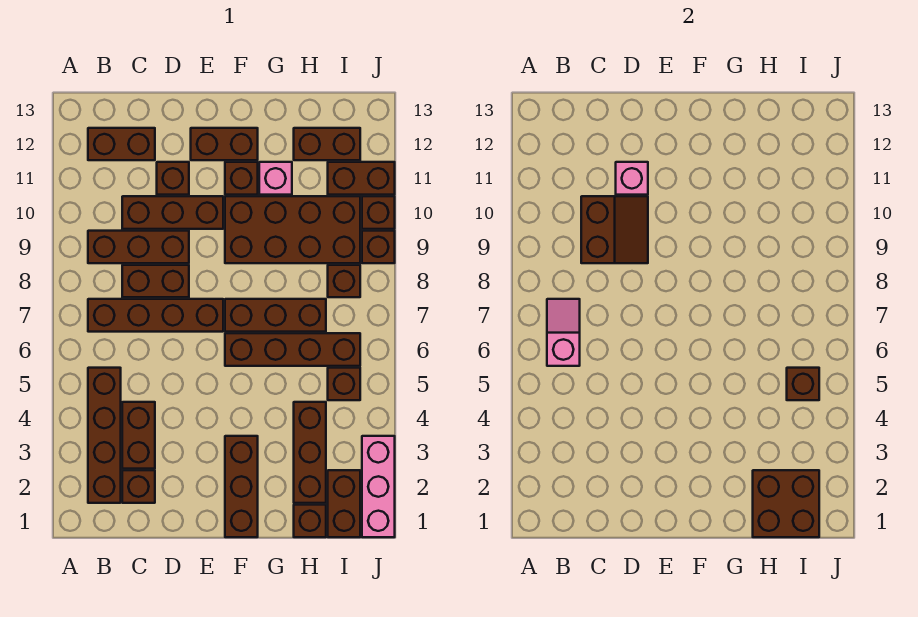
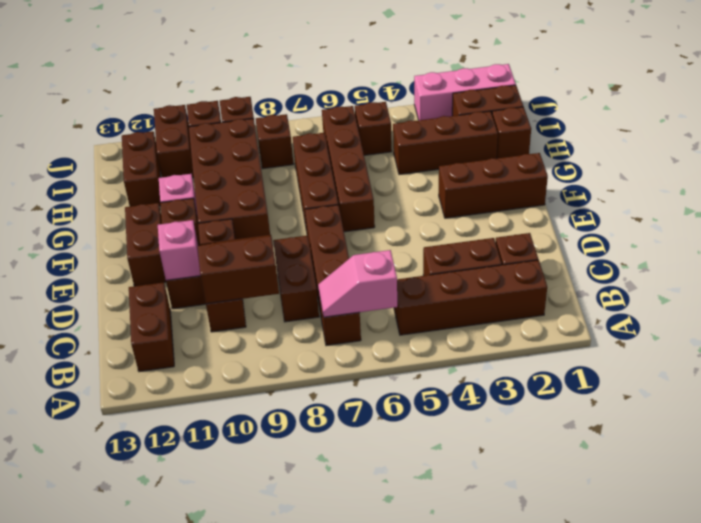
brown brick B9:D9 level 1 -> none
brown brick H1:I2 level 2 -> none
brown brick I5 level 2 -> none

